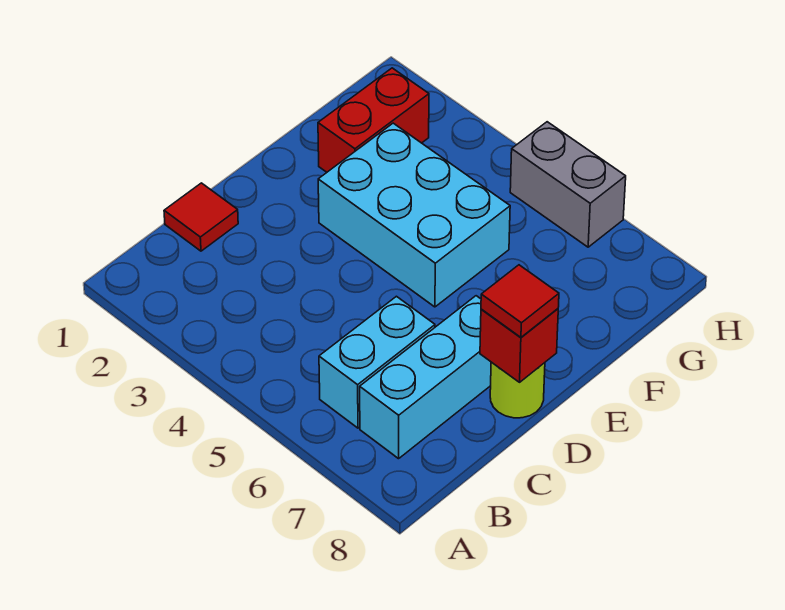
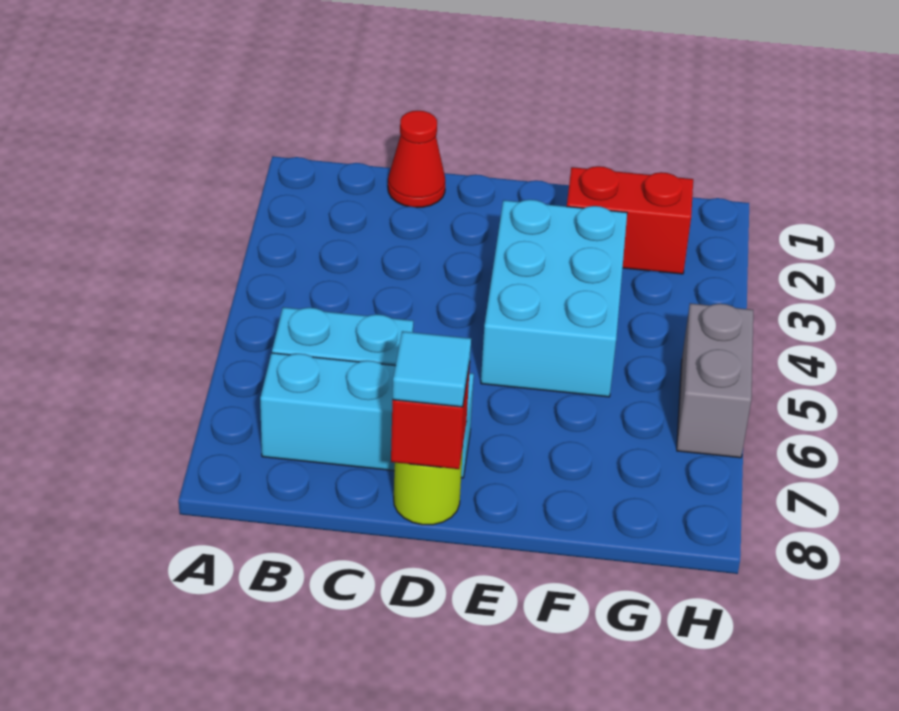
red tile C1 level 1 -> red cone C1 level 1
red tile D8 level 3 -> cyan tile D8 level 3

